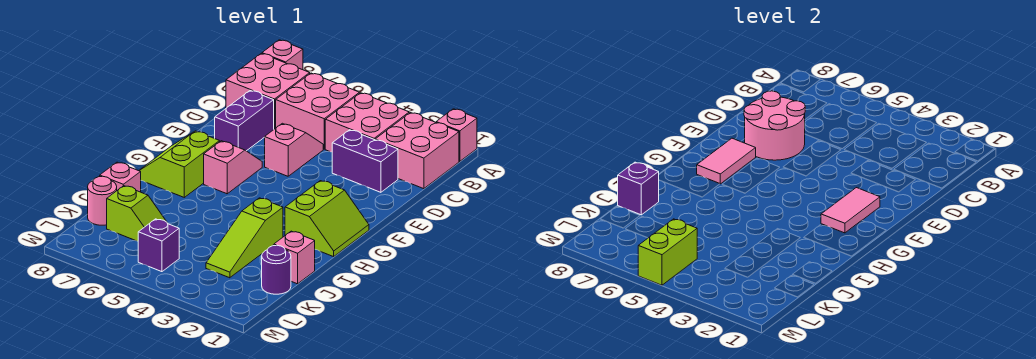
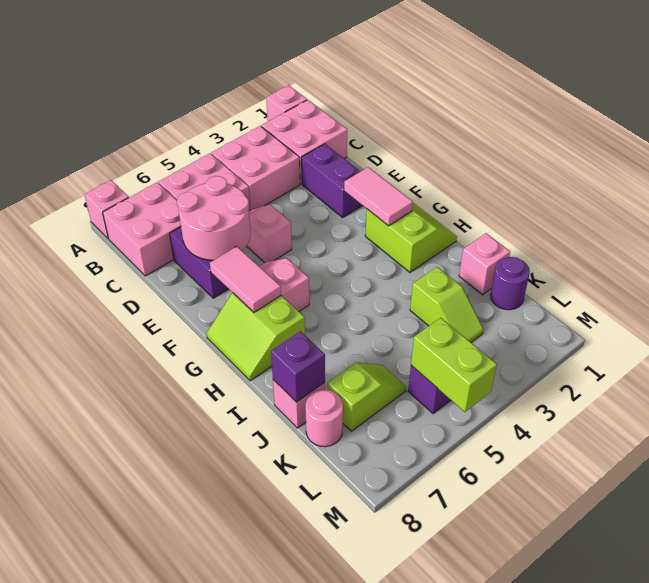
purple brick D2:D3 level 1 -> purple brick D2:E2 level 1
lime slope I3:K3 level 1 top I -> lime slope J3:K3 level 1 top J

